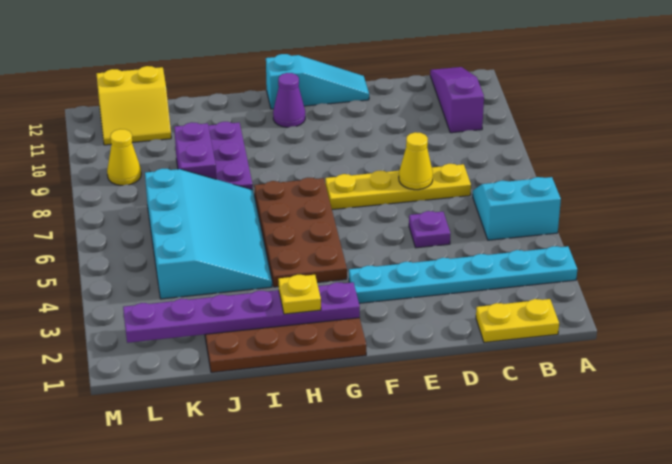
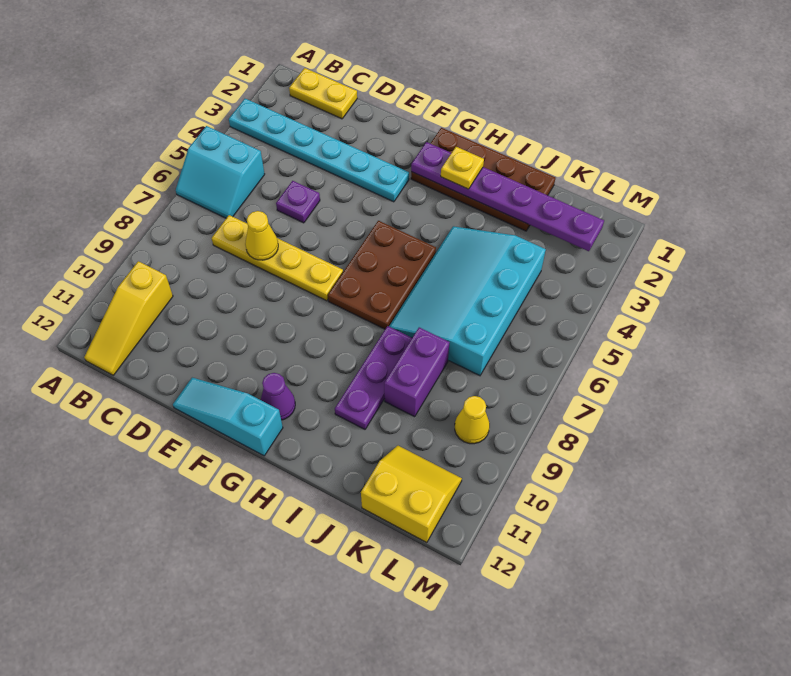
purple slope B10:B12 level 1 top 10 -> yellow slope B10:B12 level 1 top 10
brown plate G4:H7 level 1 -> brown plate G5:H7 level 1

